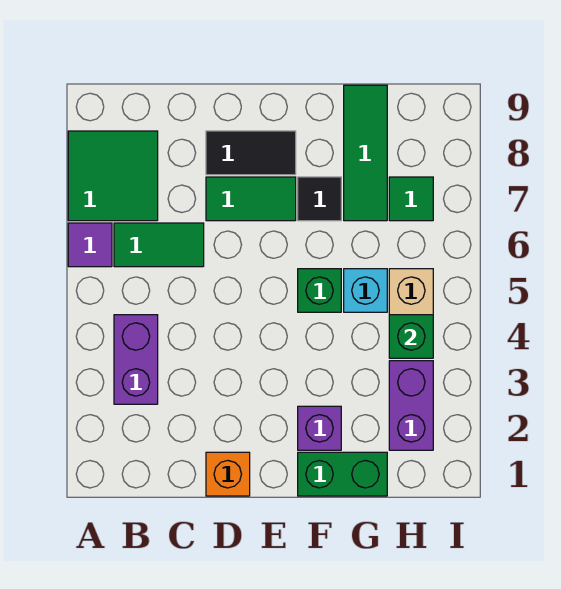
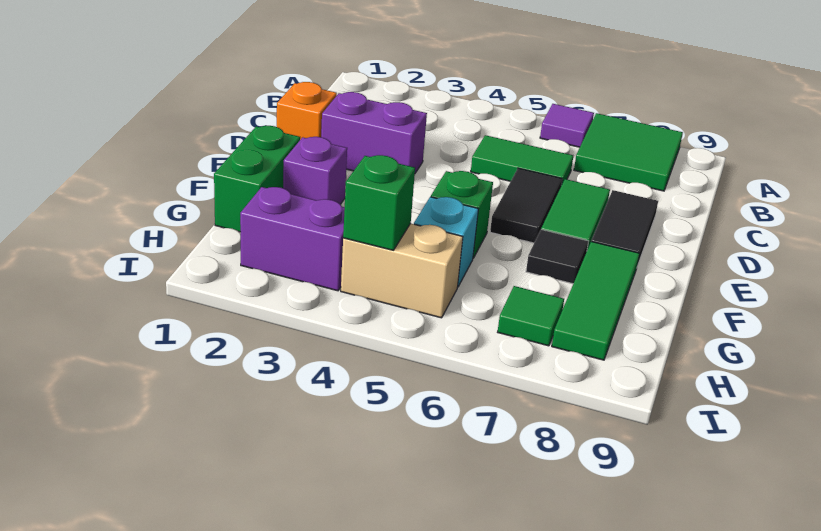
purple brick B3:B4 level 1 -> purple brick D2:D3 level 1
green tile B6:C6 level 1 -> green tile C5:C6 level 1
none -> black tile D6:E6 level 1
green tile G7:G9 level 1 -> green tile F8:H8 level 1

